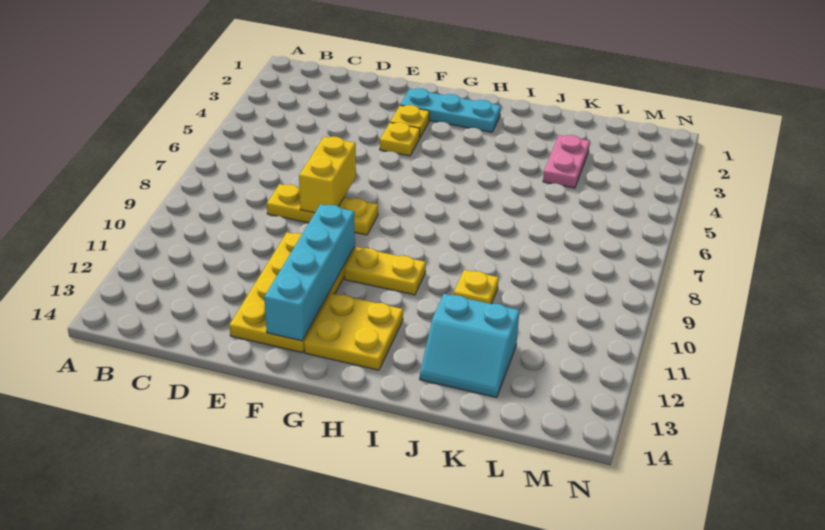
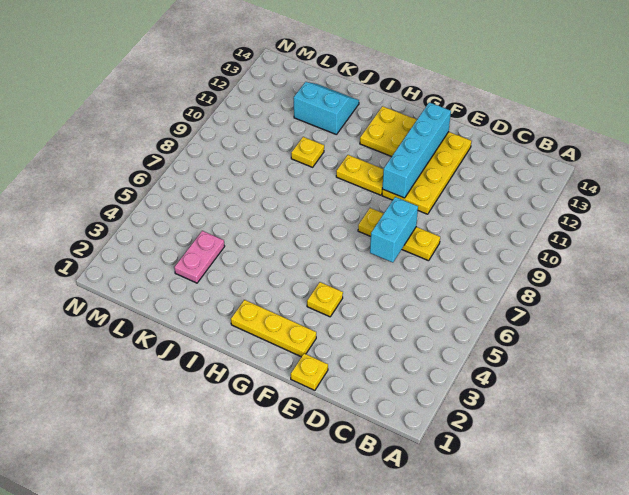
yellow brick E7:E8 level 2 -> cyan brick E7:E8 level 2
cyan plate F2:H2 level 1 -> yellow plate F2:H2 level 1
yellow plate F3 level 1 -> yellow plate E1 level 1

